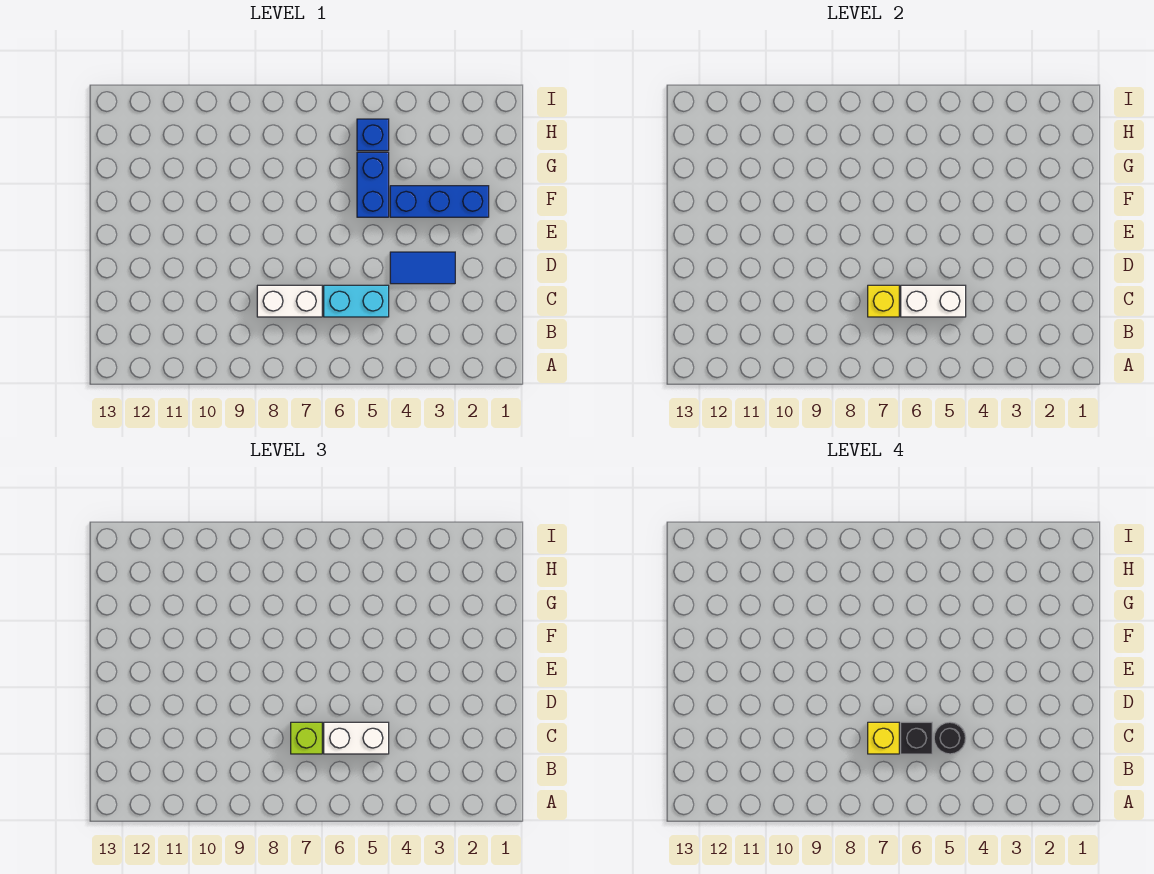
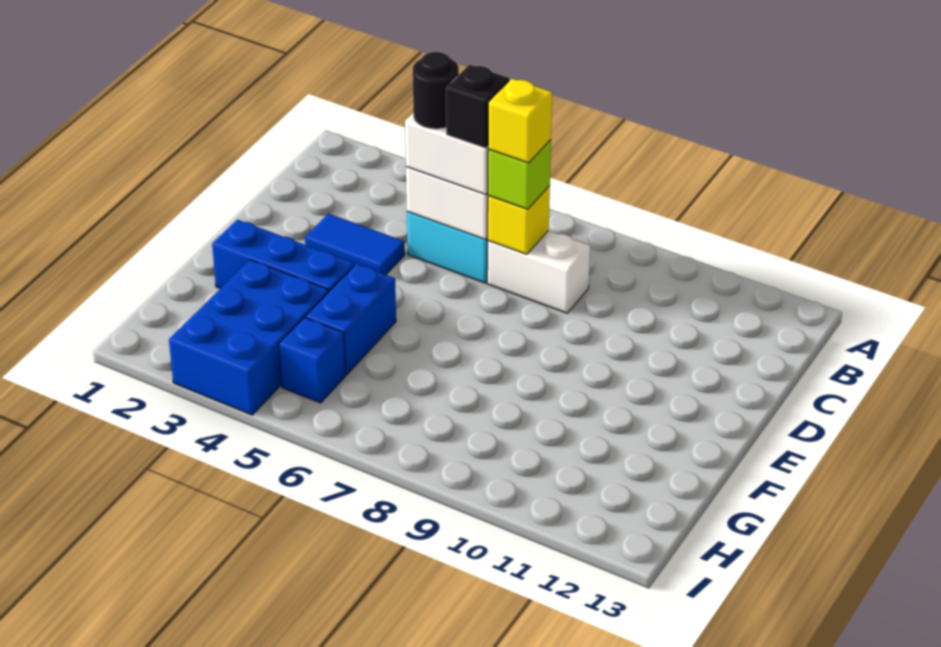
none -> blue brick G3:I4 level 1

